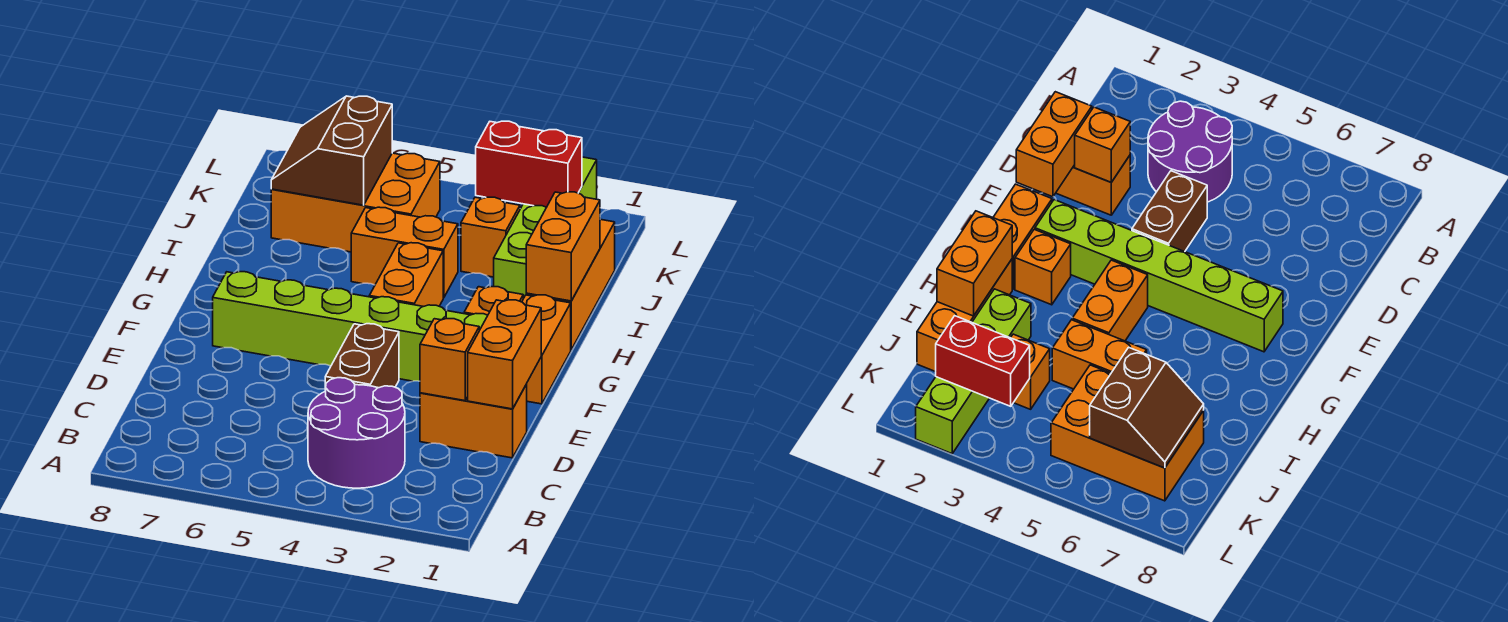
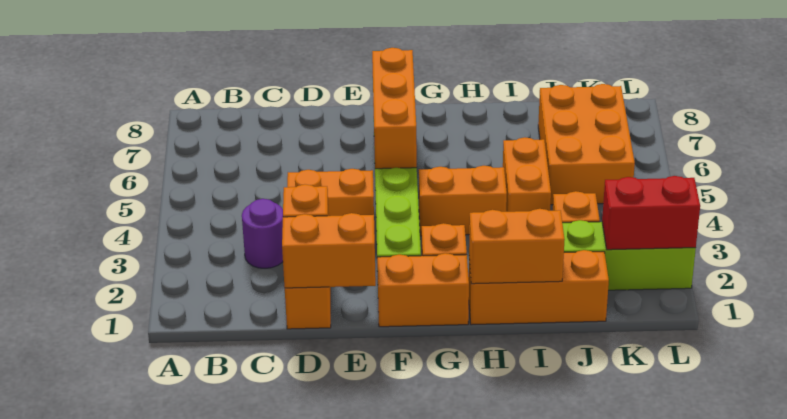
purple round brick B3:C4 level 1 -> purple round brick C3 level 1
brown brick D4:E4 level 1 -> orange brick D4:E4 level 1
none -> orange brick F5:F7 level 2
brown slope J6:K7 level 2 top 6 -> none
red brick K2:K3 level 2 -> red brick K2:L2 level 2

